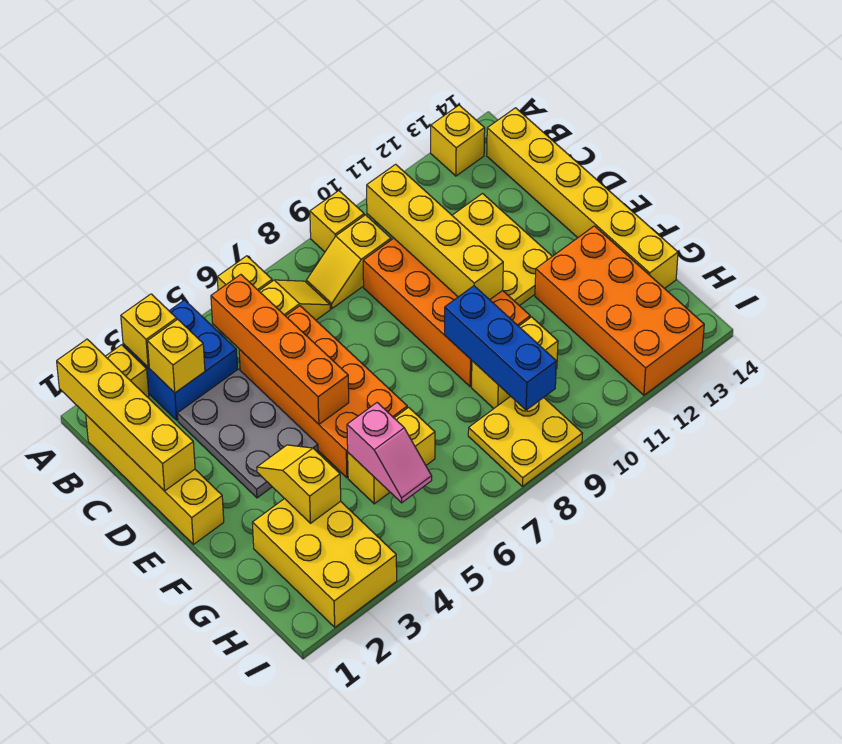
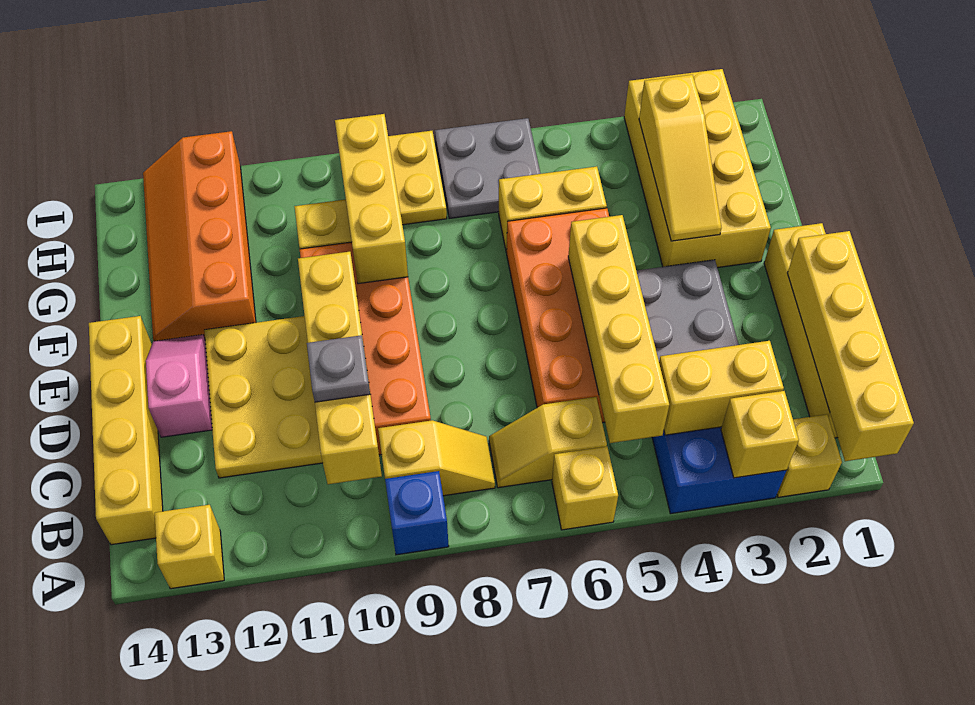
yellow brick A9 level 1 -> blue brick A9 level 1
yellow brick B3 level 2 -> yellow brick B3:B4 level 2
orange brick B5:E5 level 2 -> yellow brick B5:E5 level 2
yellow brick B14:G14 level 1 -> yellow brick B14:E14 level 1
none -> grey plate C10 level 3
yellow slope F3:G3 level 2 top G -> yellow slope F3:H3 level 2 top H
blue brick F9:H9 level 2 -> yellow brick F9:H9 level 2
orange brick F12:I13 level 1 -> orange slope F12:I13 level 1 top 12
yellow brick G2:I3 level 1 -> yellow brick F2:I3 level 1
pink slope G5:H5 level 2 top G -> pink slope D13:E13 level 1 top D
none -> grey plate H6:I7 level 1

